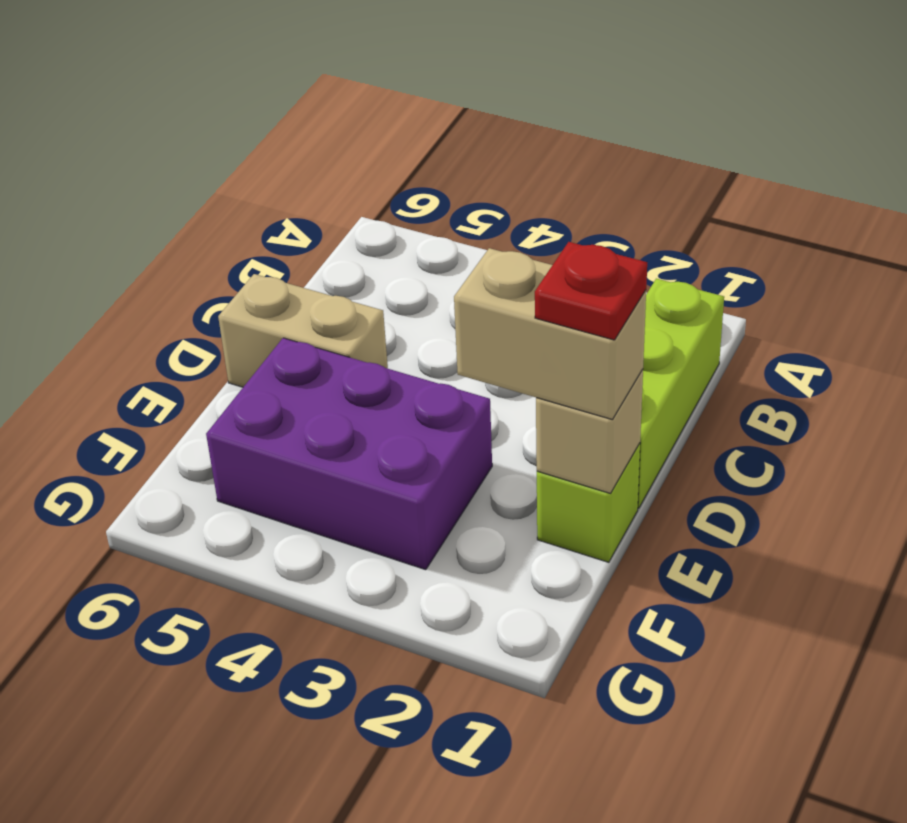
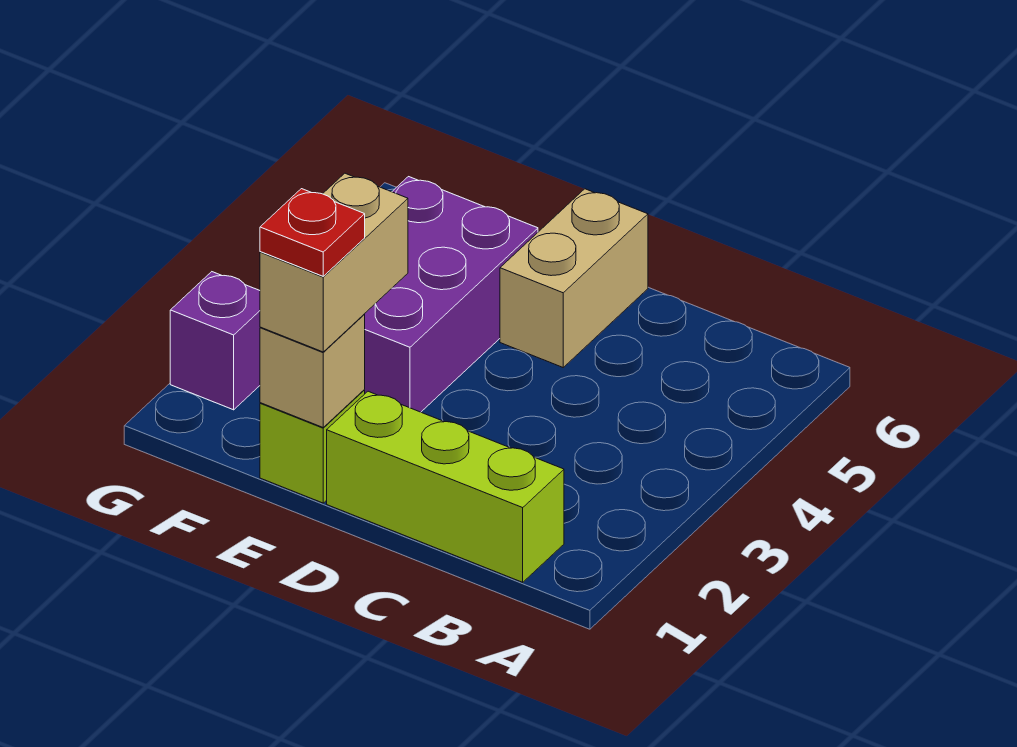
none -> purple brick G2 level 1

